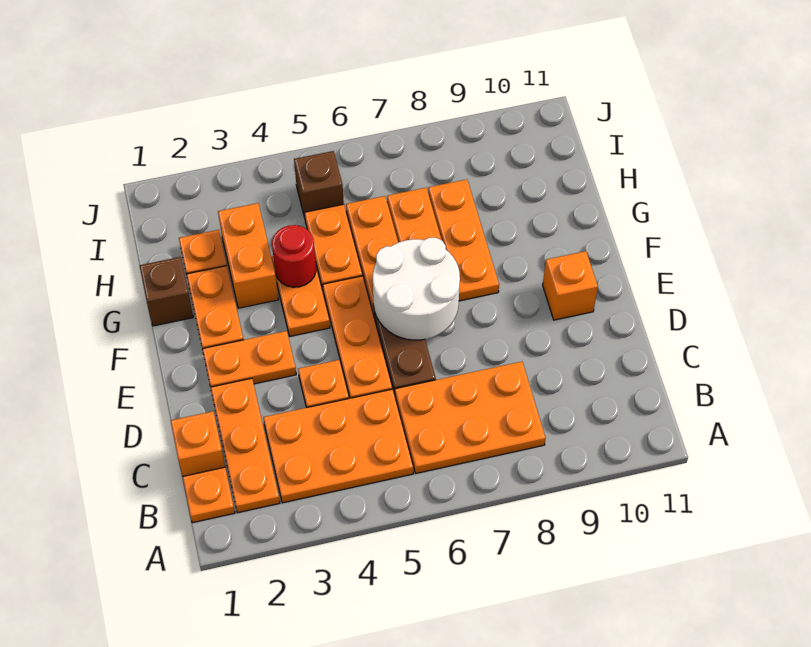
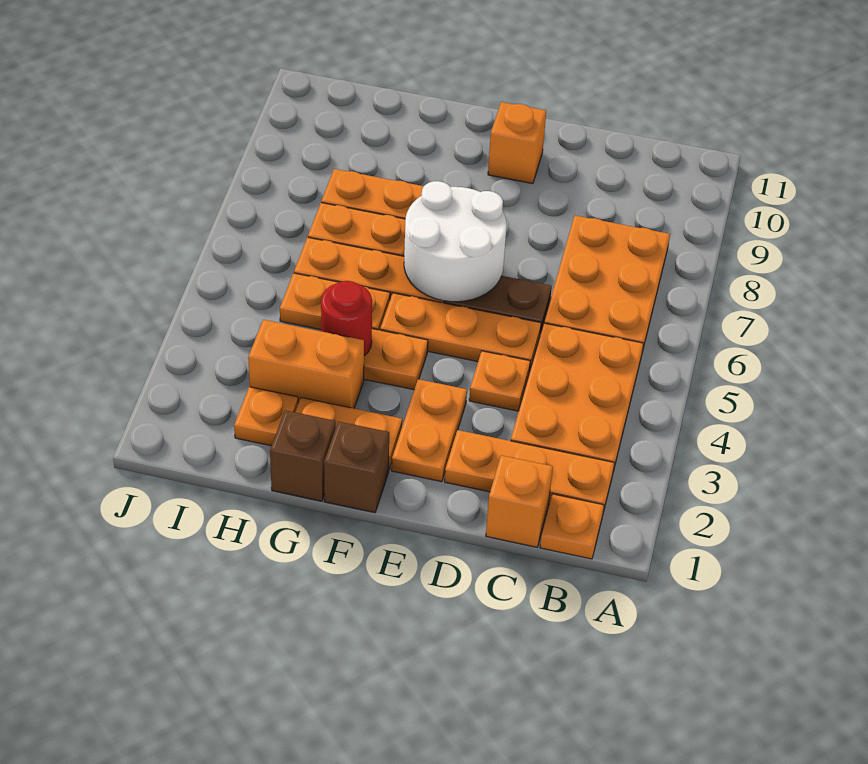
brown brick I5 level 1 -> brown brick F1 level 1

